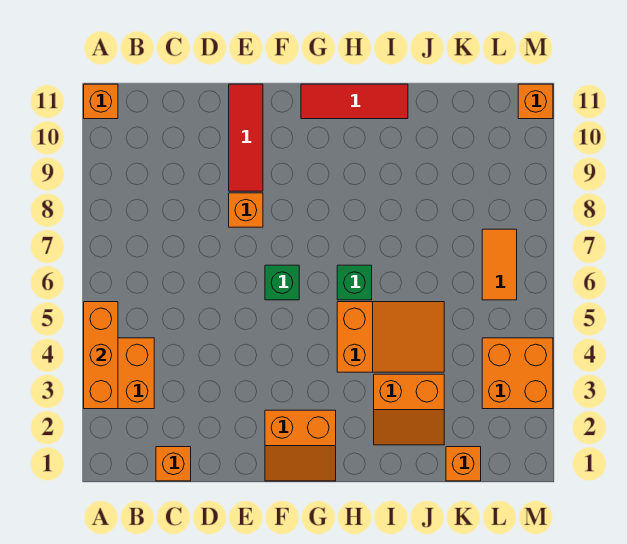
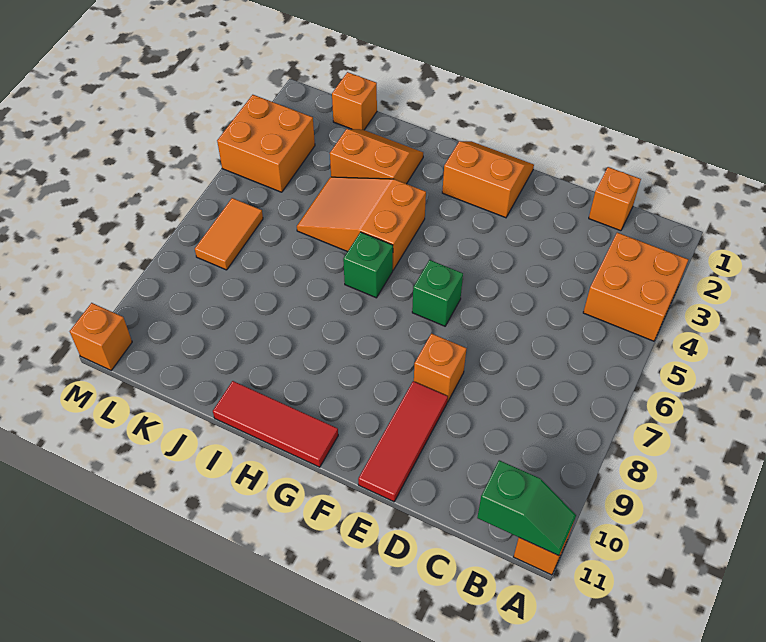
orange brick A3:A5 level 2 -> none
none -> green slope A11:B11 level 2 top B

